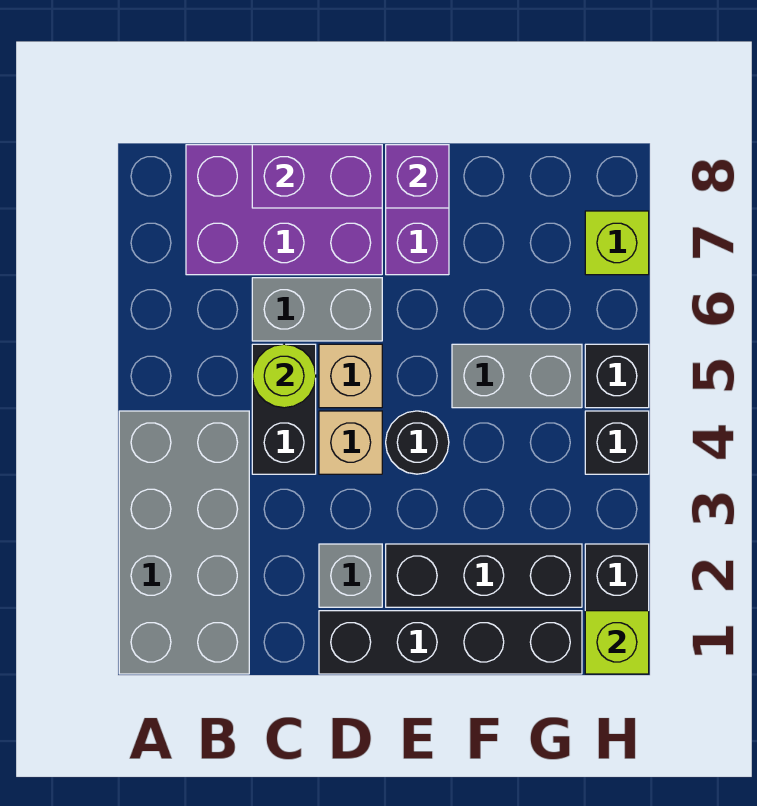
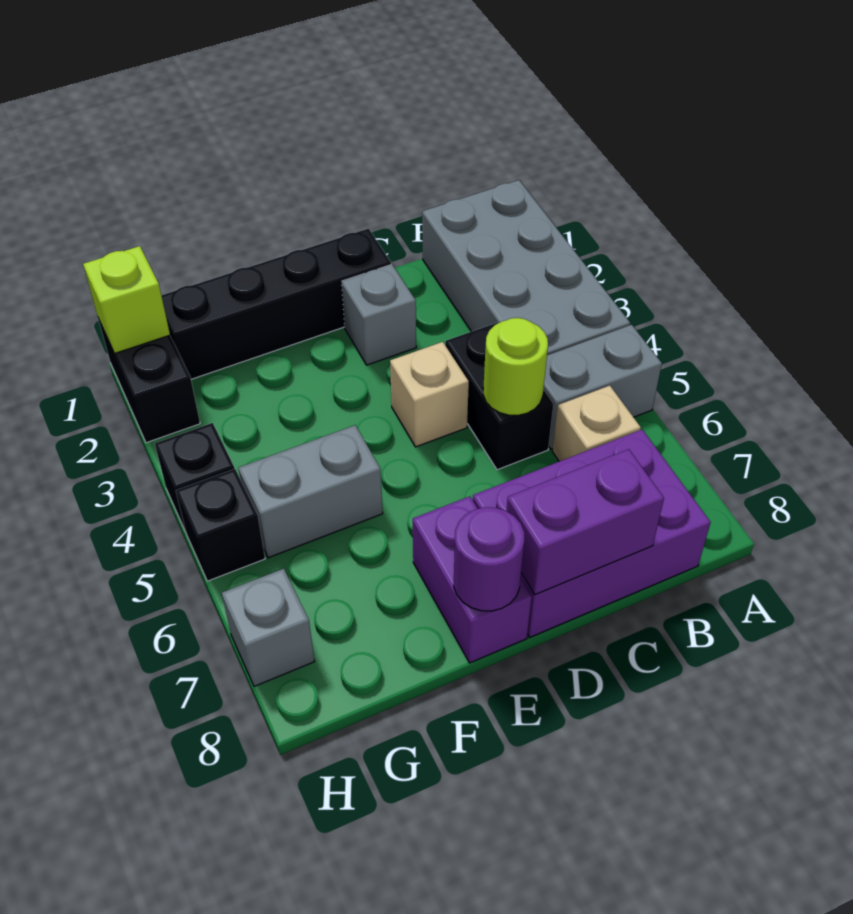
grey brick C6:D6 level 1 -> grey brick A5:B5 level 1
tan brick D5 level 1 -> tan brick B6 level 1
black brick E2:G2 level 1 -> none
black round brick E4 level 1 -> none
purple brick E8 level 2 -> purple round brick E8 level 2
lime brick H7 level 1 -> grey brick H7 level 1

